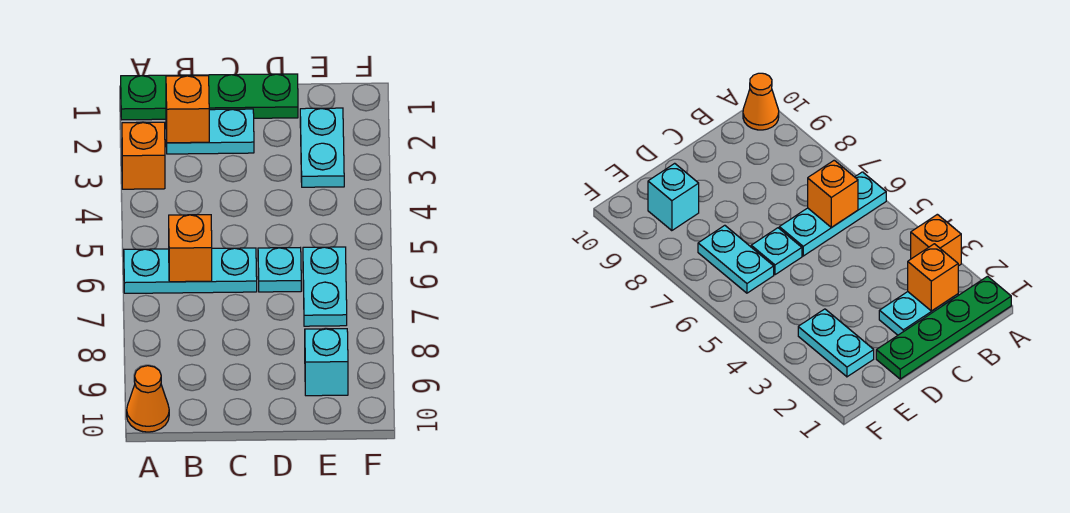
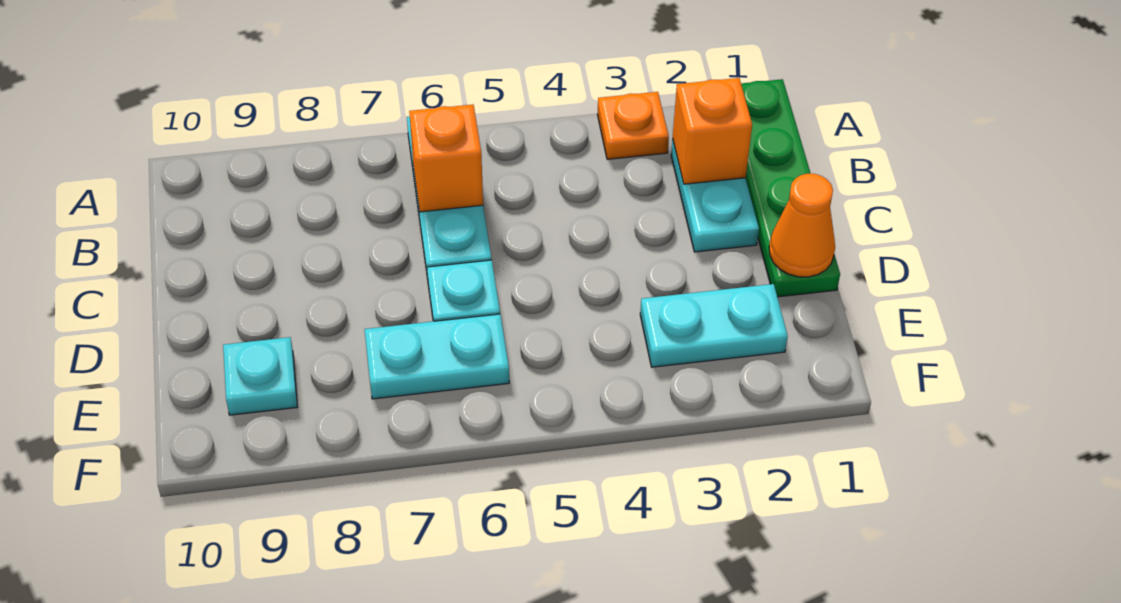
orange brick A3 level 1 -> orange plate A3 level 1
orange cone A10 level 1 -> orange cone D1 level 2
cyan brick E9 level 1 -> cyan plate E9 level 1

